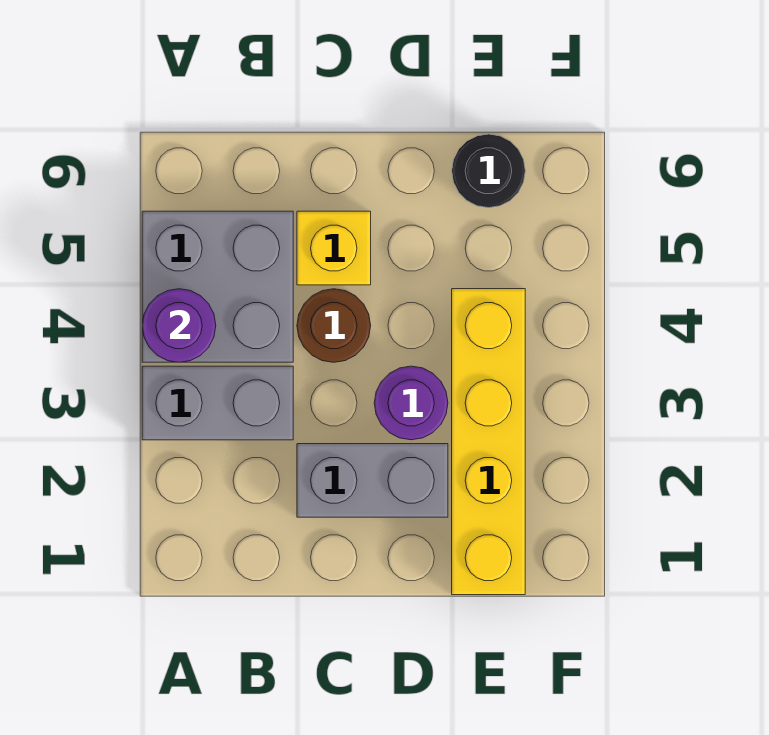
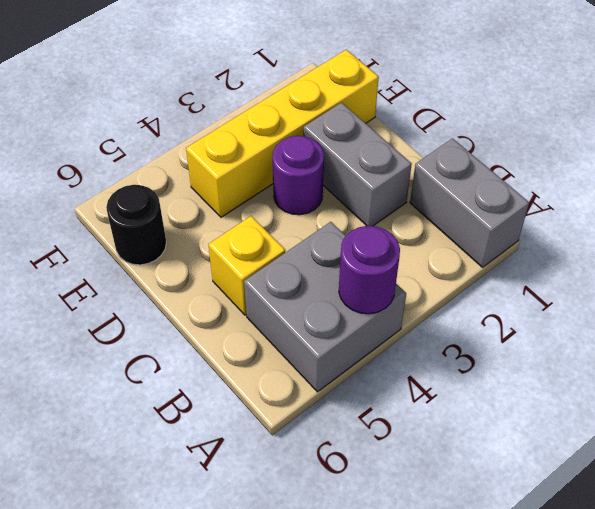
grey brick A3:B3 level 1 -> grey brick A1:B1 level 1
brown round brick C4 level 1 -> none

